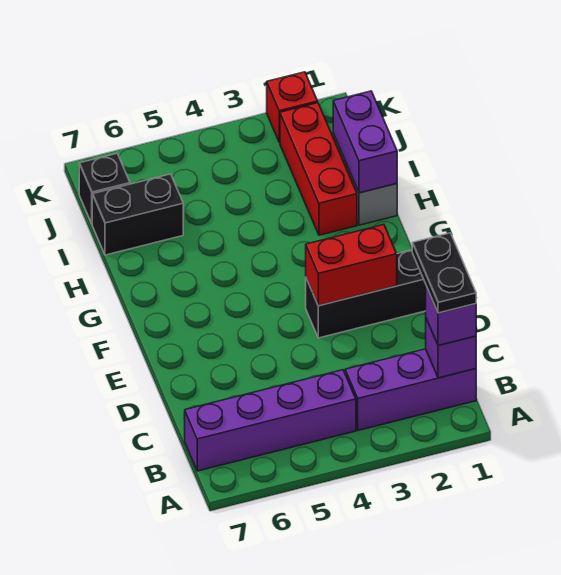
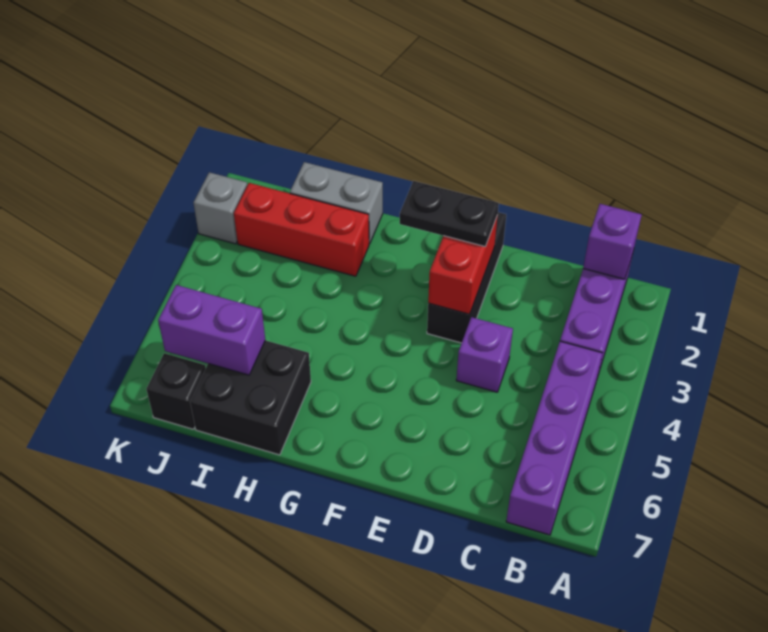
purple brick B1 level 3 -> purple brick D4 level 1
black plate B1:C1 level 4 -> black plate E2:F2 level 3
purple brick H1:I1 level 2 -> purple brick I6:J6 level 2
black brick I6:I7 level 1 -> black brick H6:I7 level 1
red brick K2 level 1 -> grey brick K2 level 1

